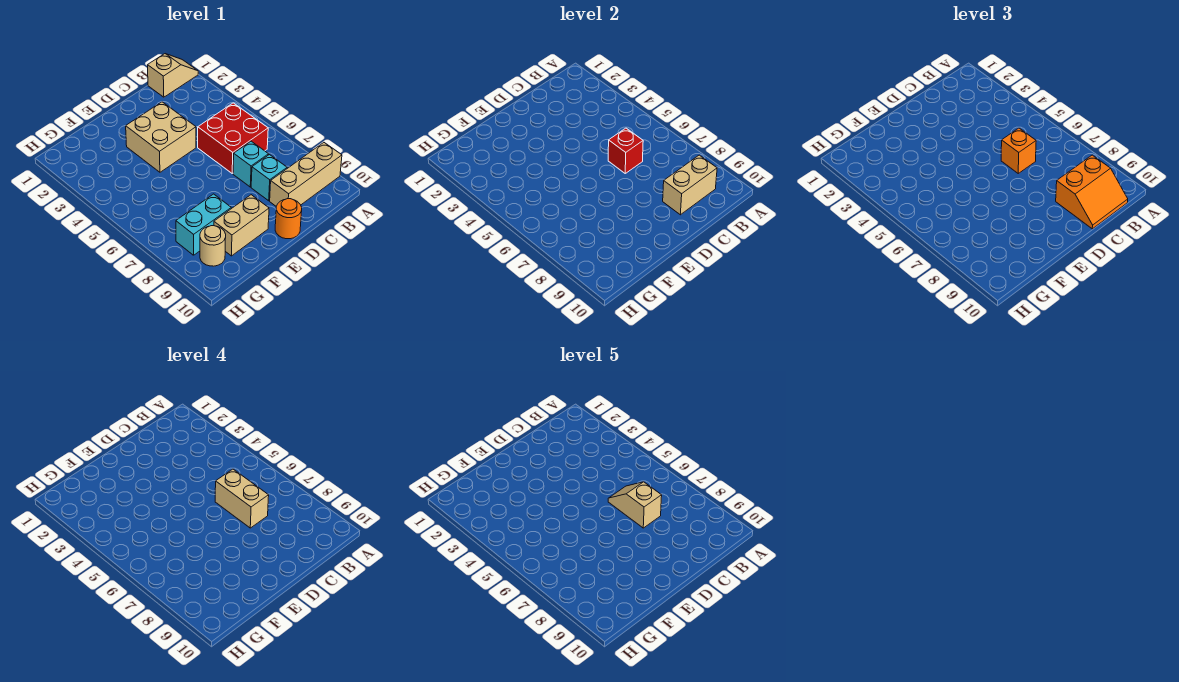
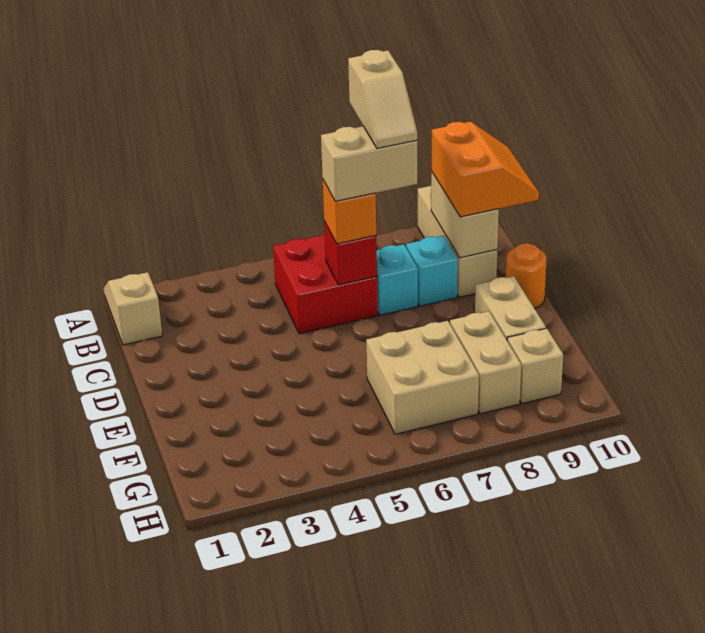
tan slope C6:C7 level 5 top 7 -> tan slope B7:C7 level 5 top B
tan brick D3:E4 level 1 -> tan brick F6:G7 level 1
cyan brick F8:G8 level 1 -> tan brick F8:G8 level 1
tan round brick G9 level 1 -> tan brick G9 level 1

